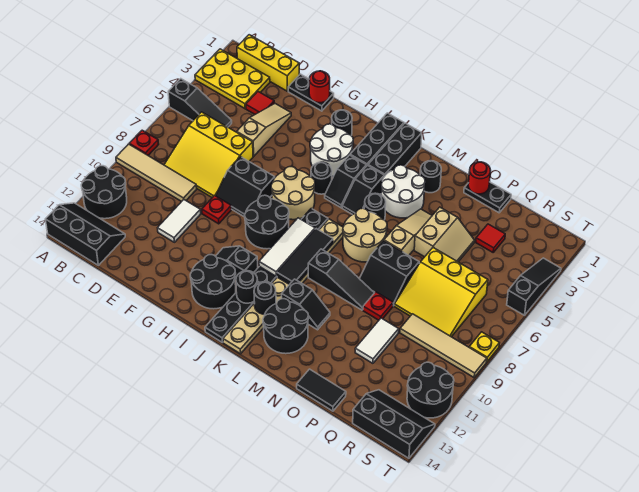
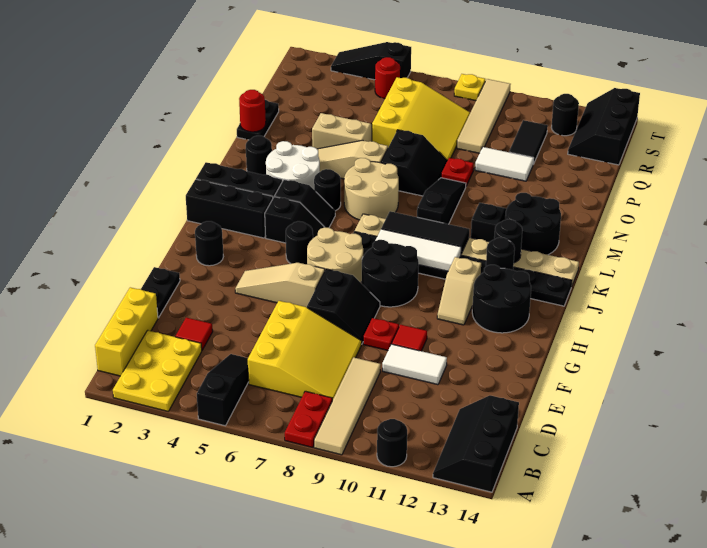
red plate A8 level 1 -> red plate A8:B8 level 1
black round brick A11:B12 level 1 -> black round brick A11 level 1
tan slope E3:E5 level 1 top 5 -> tan slope G4:G6 level 1 top 6
red round brick F1 level 2 -> red round brick S5 level 1
white round brick H3:I4 level 1 -> none
black slope H11:I11 level 1 top I -> tan slope H11:I11 level 1 top I
black tile O14:P14 level 1 -> black tile Q11:R11 level 1
red tile Q3 level 1 -> red tile F10 level 1
black round brick S11:T12 level 1 -> black round brick S12 level 1

